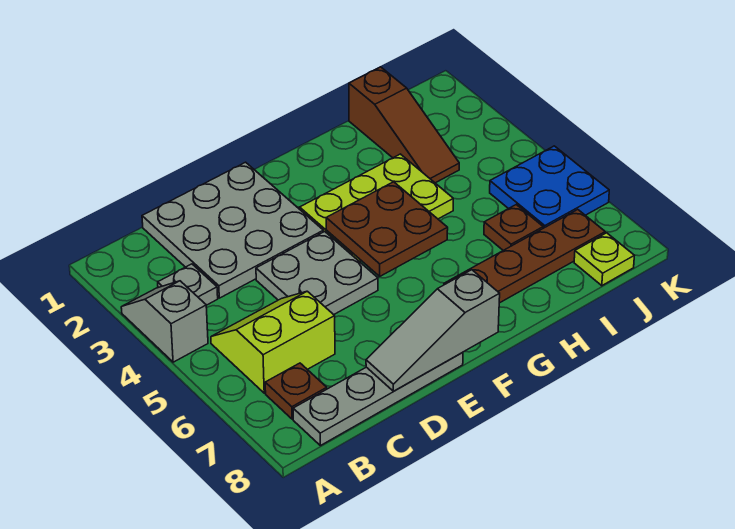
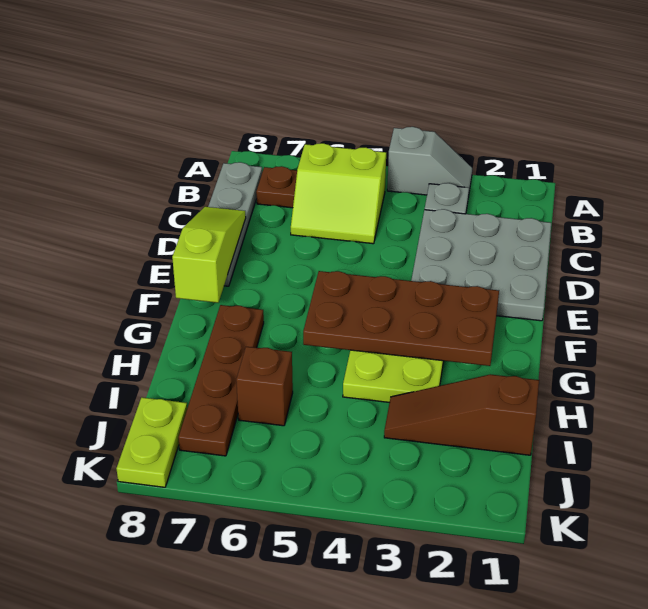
lime slope B5:C6 level 1 top 6 -> lime slope B5:C6 level 1 top B
grey plate D4:E5 level 1 -> none
grey slope D8:F8 level 2 top F -> lime slope D8:F8 level 2 top F
brown plate F4:G5 level 2 -> brown plate F2:G5 level 2
brown plate I6 level 1 -> brown brick I6 level 1
blue plate J5:K6 level 1 -> none
lime plate J8 level 1 -> lime plate J8:K8 level 1

